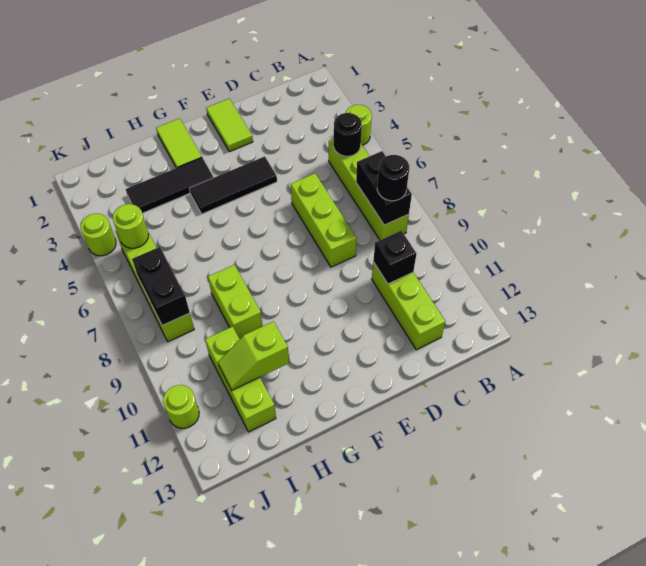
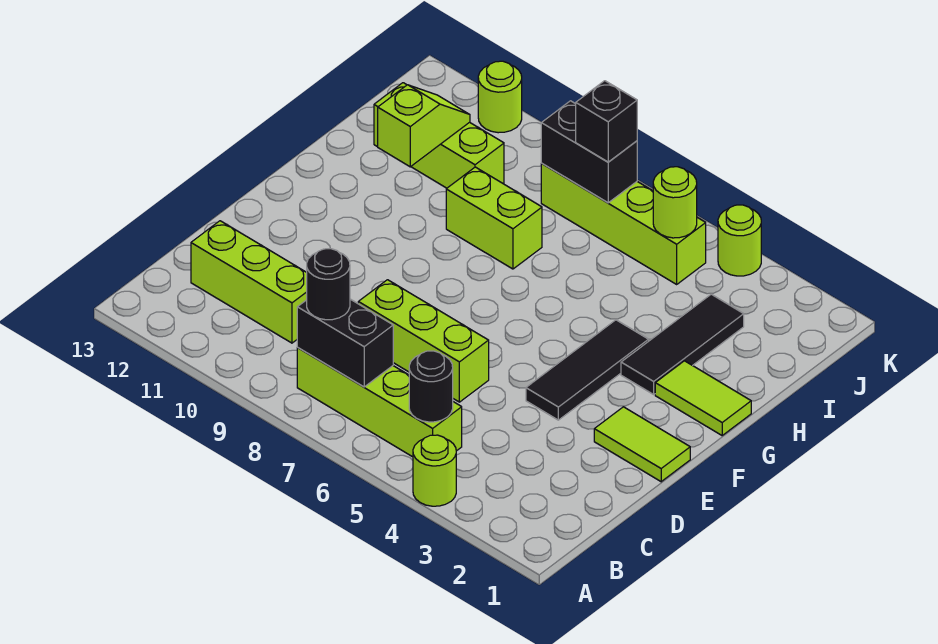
black brick C10 level 2 -> black brick J7 level 3

